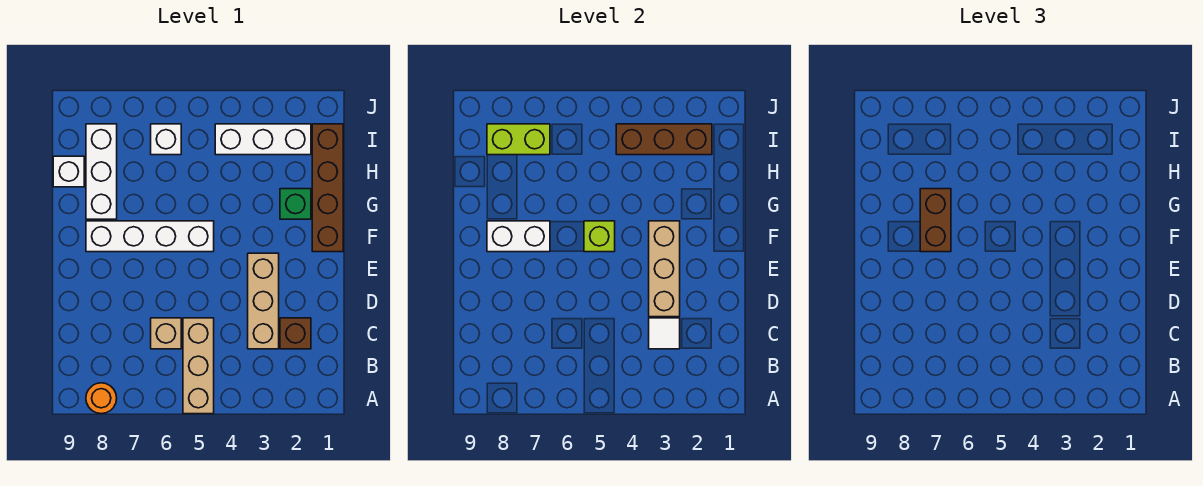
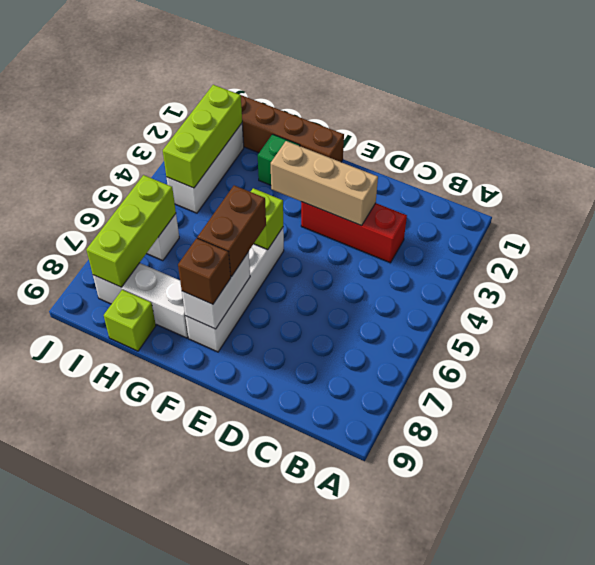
tan brick A5:C5 level 1 -> none
orange round brick A8 level 1 -> none
brown brick C2 level 1 -> brown brick F8 level 3
tan brick C3:E3 level 1 -> red brick C3:E3 level 1
white tile C3 level 2 -> none
tan brick C6 level 1 -> none
brown brick F7:G7 level 3 -> brown brick F6:F7 level 3
white brick H9 level 1 -> lime brick H9 level 1
brown brick I2:I4 level 2 -> lime brick I2:I4 level 2
lime brick I7:I8 level 2 -> lime brick I6:I8 level 2

